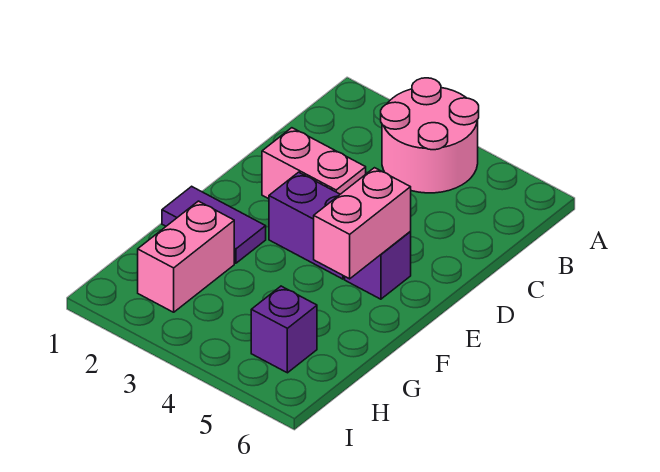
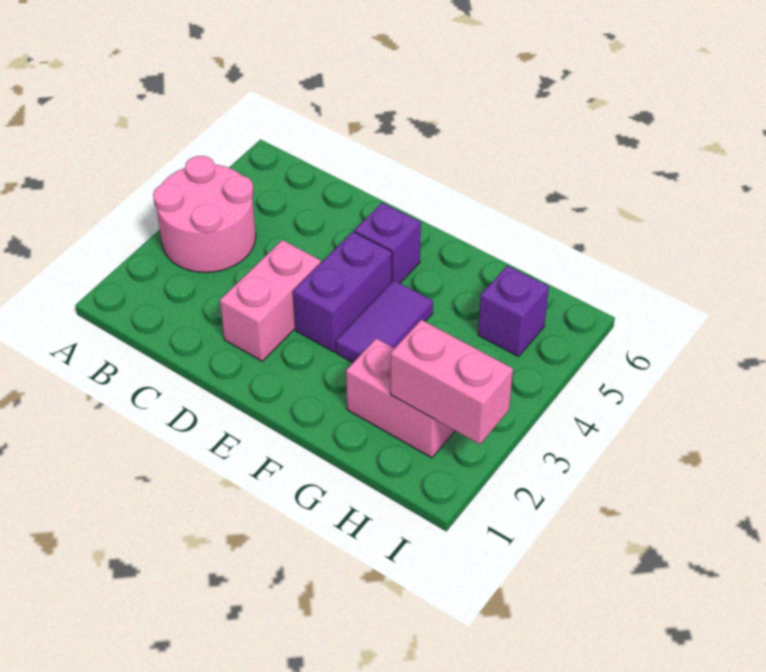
pink brick E5:F5 level 2 -> pink brick H2:I2 level 2
purple tile F1:F2 level 1 -> purple tile F3:F4 level 1

